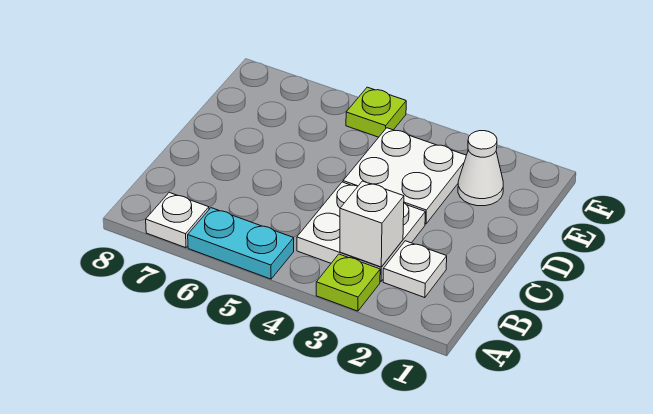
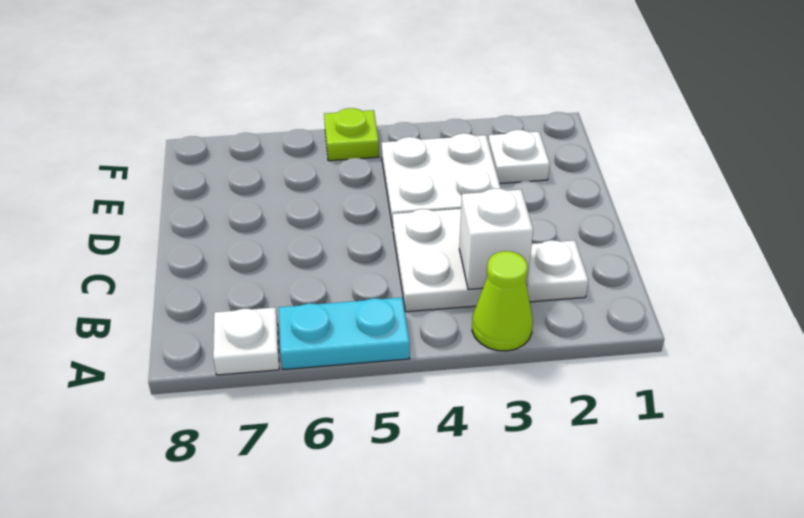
lime plate A3 level 1 -> lime cone A3 level 1
white cone E2 level 1 -> white plate E2 level 1

